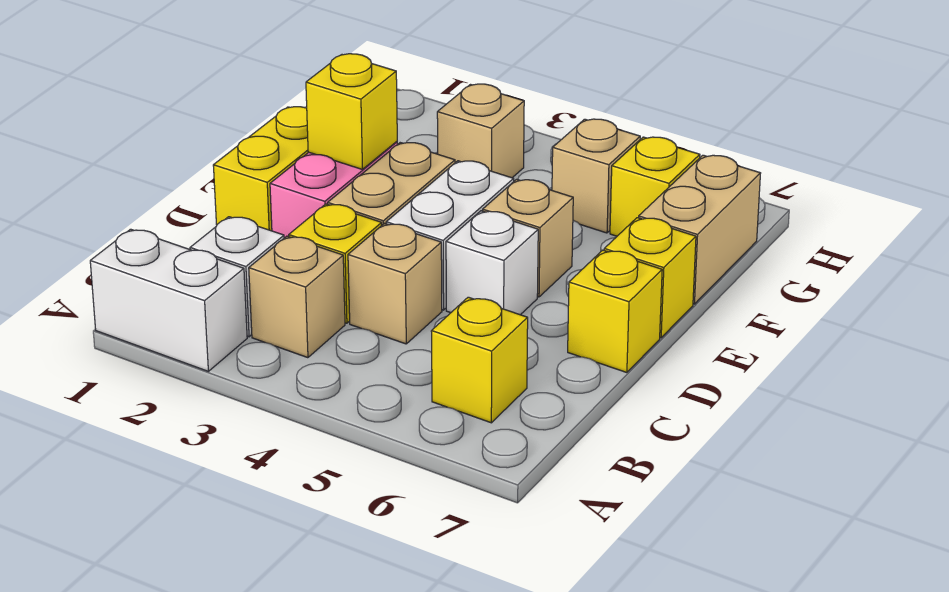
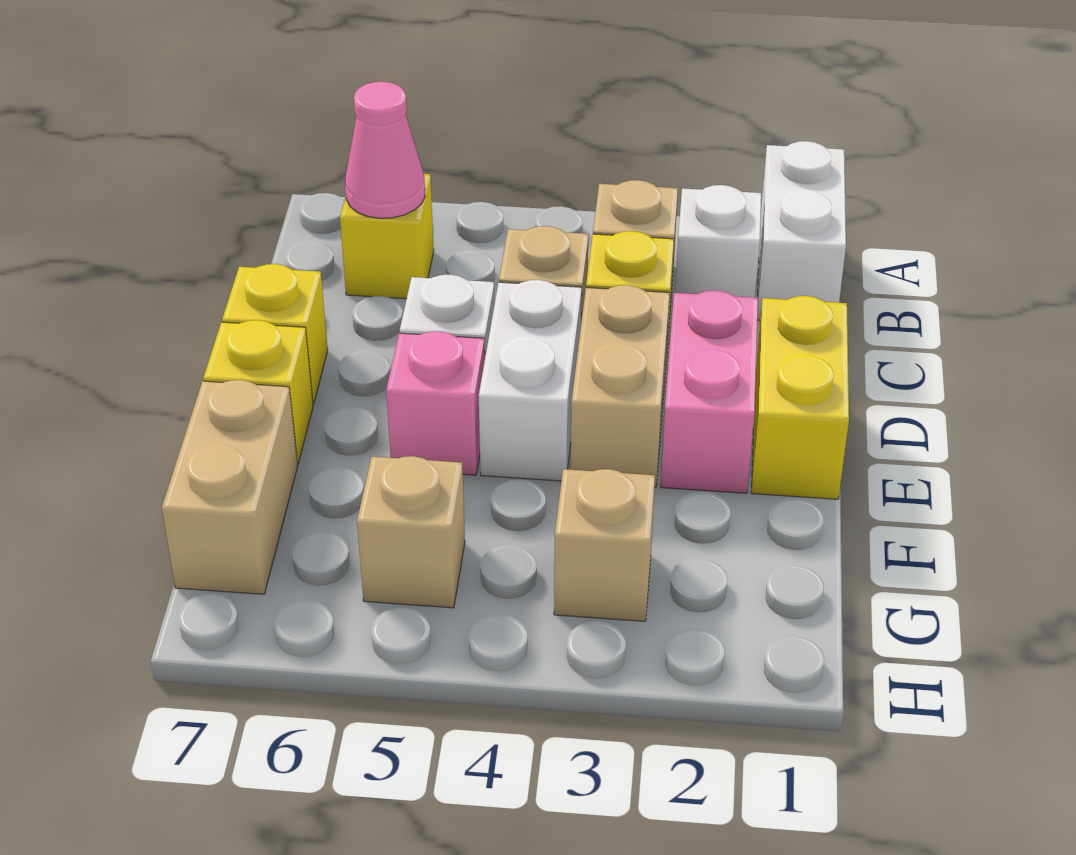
white brick A1:A2 level 1 -> white brick A1:B1 level 1
none -> pink cone B6 level 2
yellow brick E2 level 2 -> none
tan brick E5 level 1 -> pink brick E5 level 1
yellow brick G6 level 1 -> none

